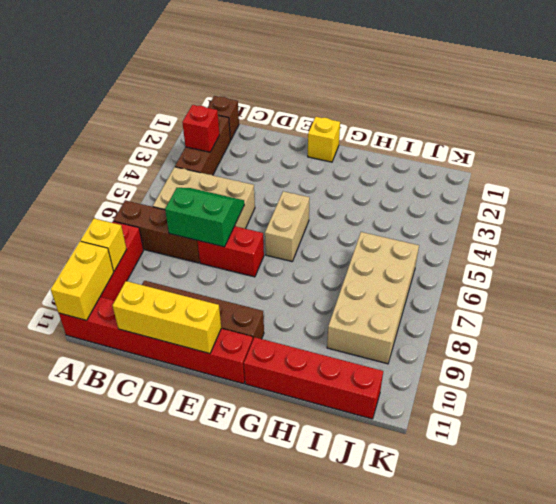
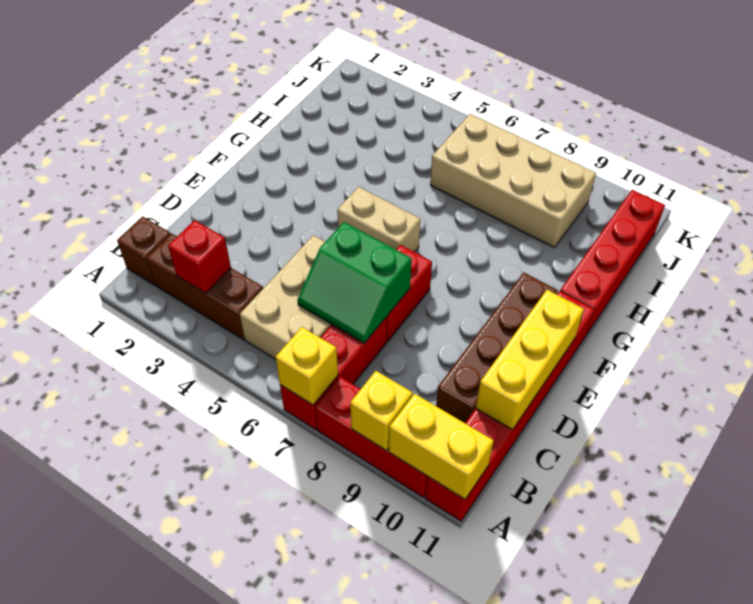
brown brick A7:C7 level 1 -> red brick A7:C7 level 1
green slope C6:D7 level 2 top 7 -> green slope C6:D7 level 2 top D
yellow brick F1 level 1 -> yellow brick A7 level 2

